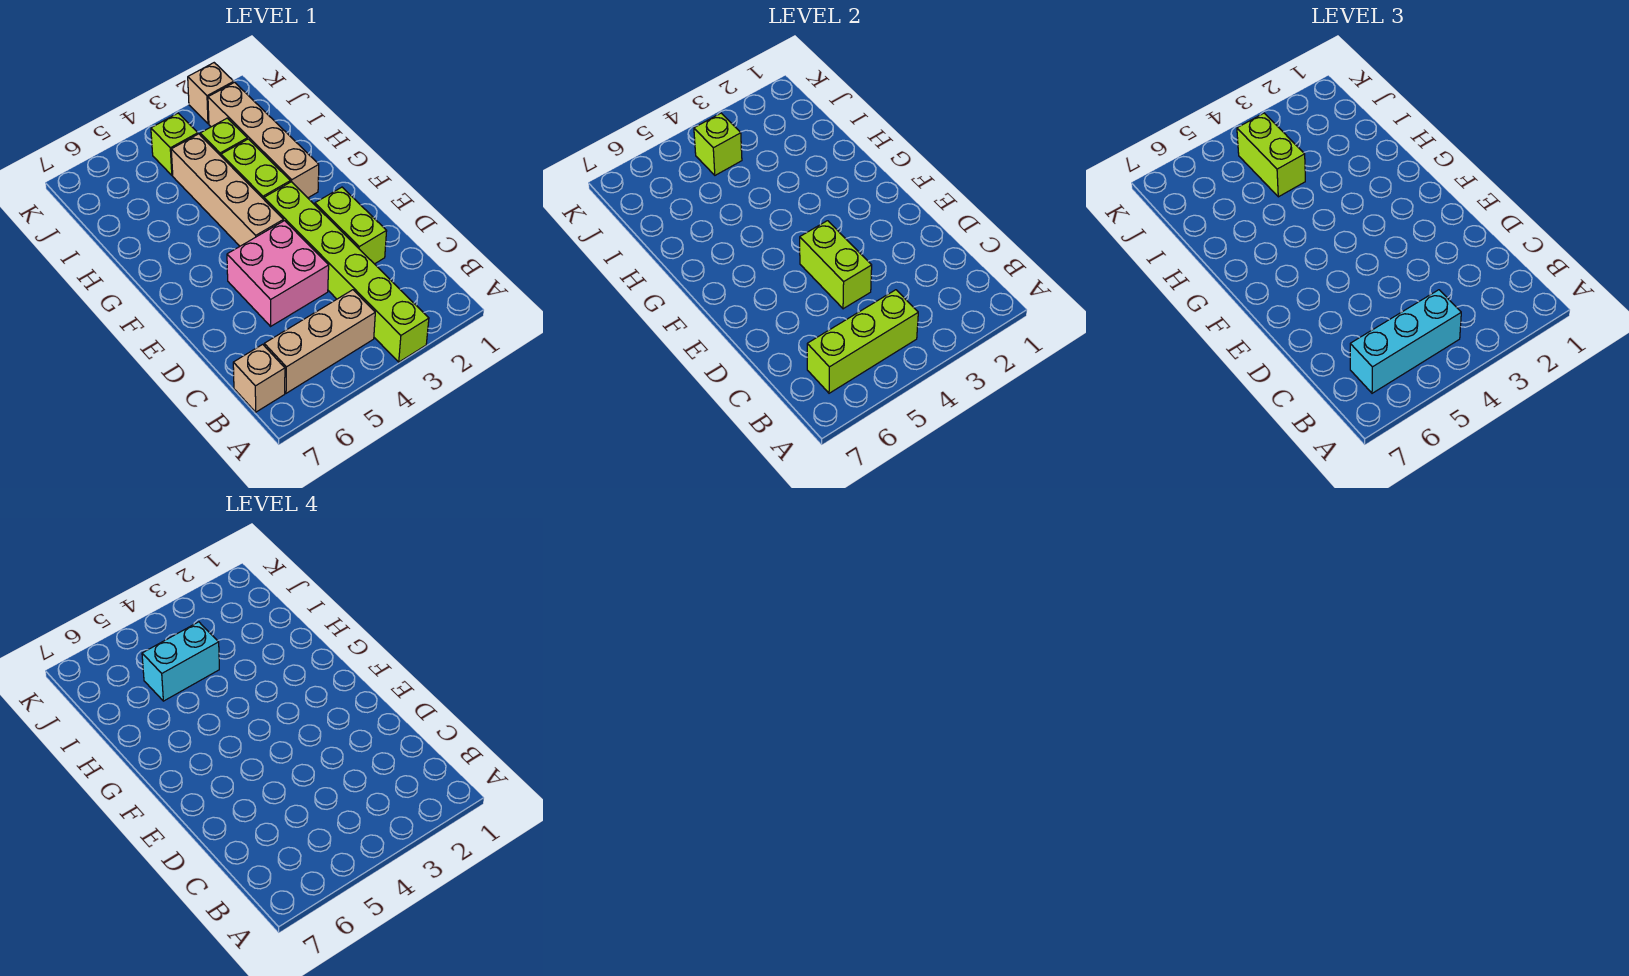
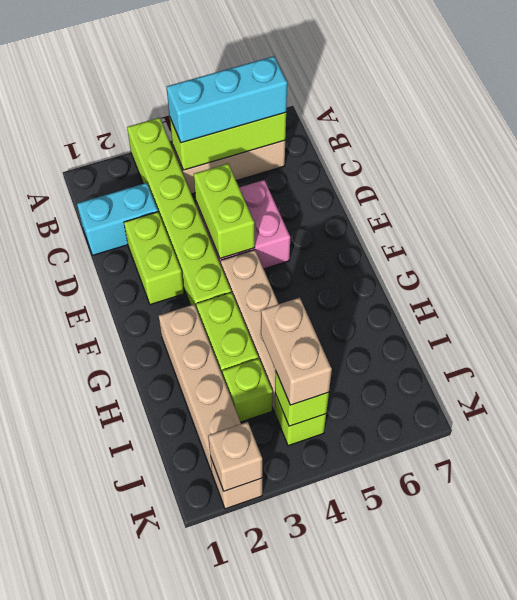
tan brick B7 level 1 -> tan brick K2 level 2
lime brick I4:J4 level 3 -> tan brick I4:J4 level 3
cyan brick I4:I5 level 4 -> cyan brick C1:C2 level 1

